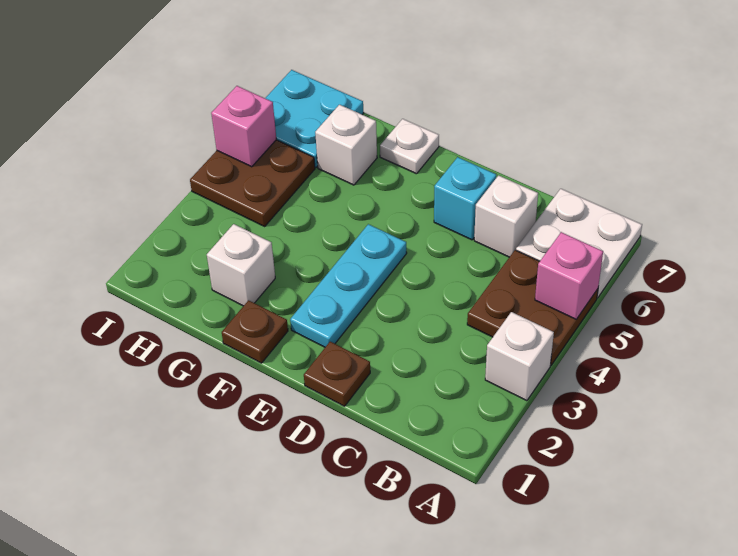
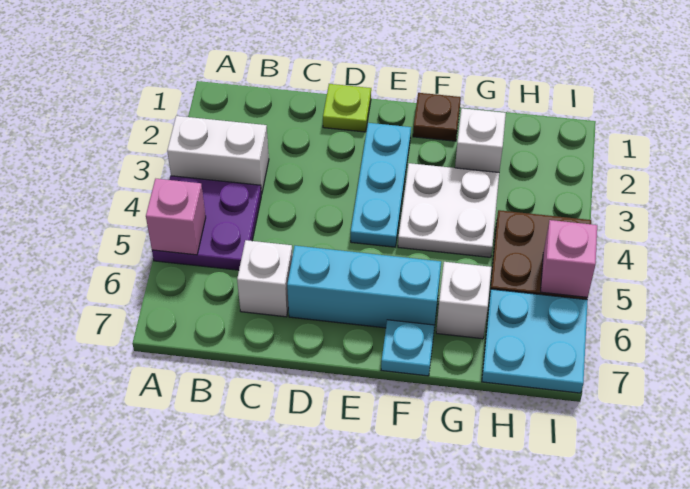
white brick A3 level 1 -> white brick A3:B3 level 1
brown plate A4:B5 level 1 -> purple plate A4:B5 level 1
white plate A6:B7 level 1 -> white plate F3:G4 level 1
brown plate D1 level 1 -> lime plate D1 level 1
cyan brick D6 level 1 -> cyan brick D6:F6 level 1
white plate F7 level 1 -> cyan plate F7 level 1

